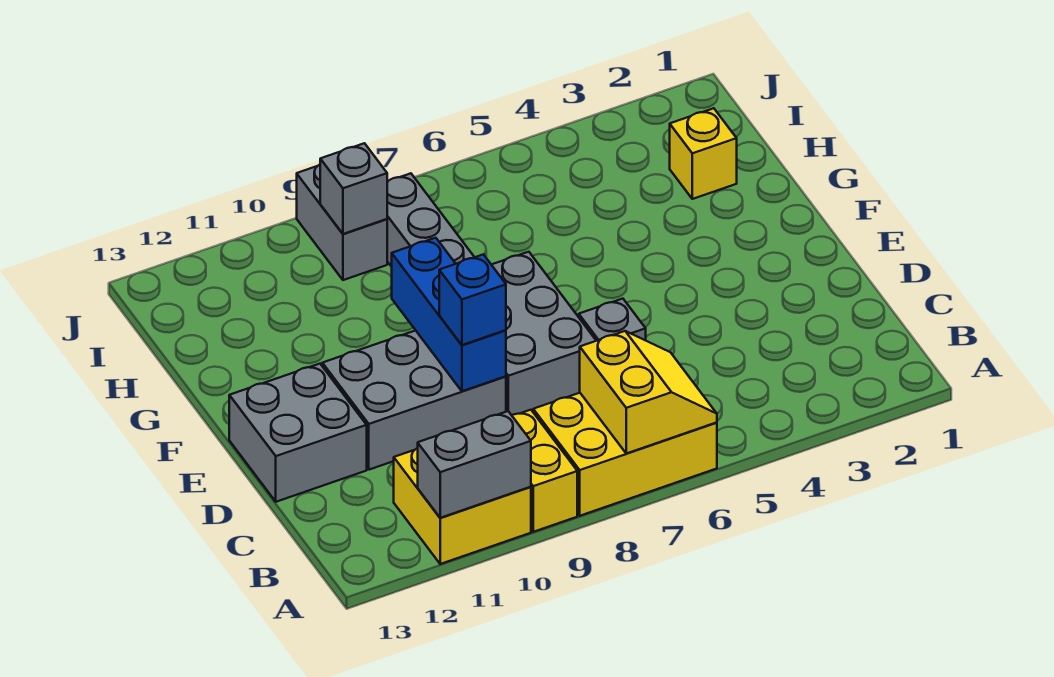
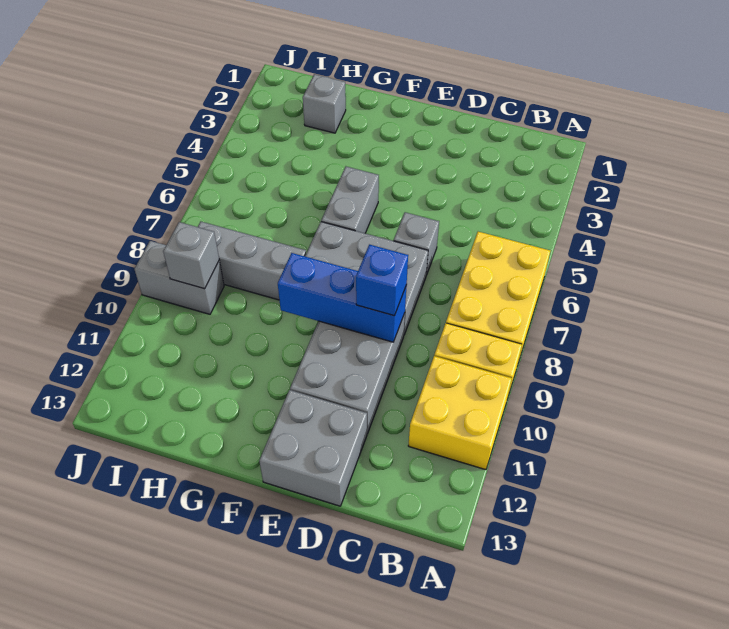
yellow slope A6:B7 level 2 top 7 -> none
grey brick A10:A11 level 2 -> grey brick F5:F6 level 1
yellow brick H2 level 1 -> grey brick H2 level 1

